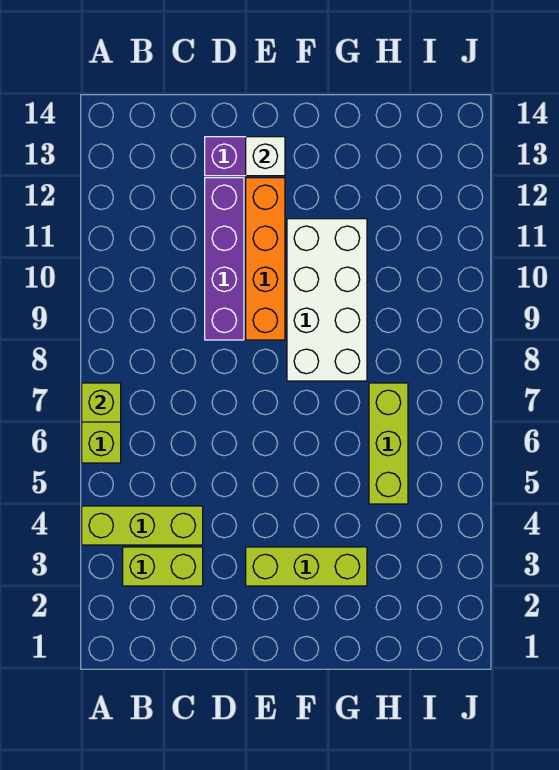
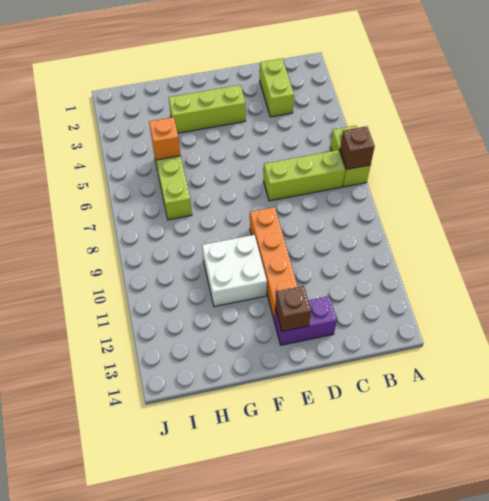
lime brick A4:C4 level 1 -> lime brick B7:D7 level 1
lime brick A7 level 2 -> brown brick A7 level 2
lime brick B3:C3 level 1 -> lime brick C2:C3 level 1
purple brick D9:D12 level 1 -> none
white brick E13 level 2 -> brown brick E13 level 2
white brick F8:G11 level 1 -> white brick F10:G11 level 1
none -> orange brick H5 level 2

